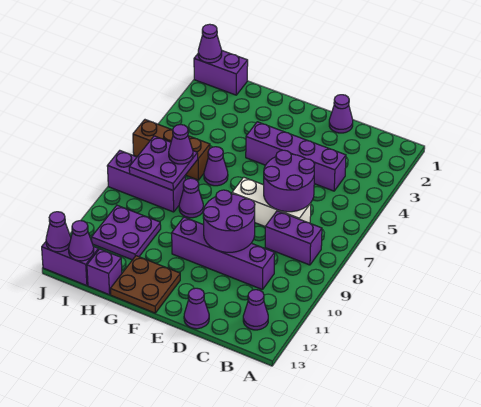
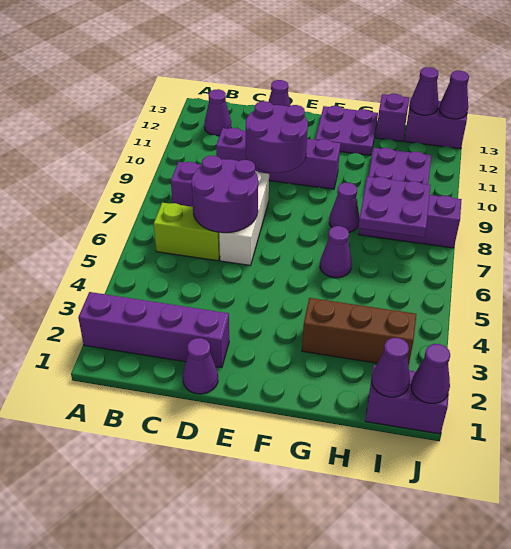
none -> lime brick B6:C6 level 1
purple brick C4:F4 level 1 -> purple brick A2:D2 level 1
white brick C7:E7 level 1 -> white brick D6:D8 level 1
brown plate F12:G13 level 1 -> purple plate F12:G13 level 1
brown brick H6:J6 level 1 -> brown brick G3:I3 level 1
purple cone H7 level 3 -> purple cone I1 level 2

